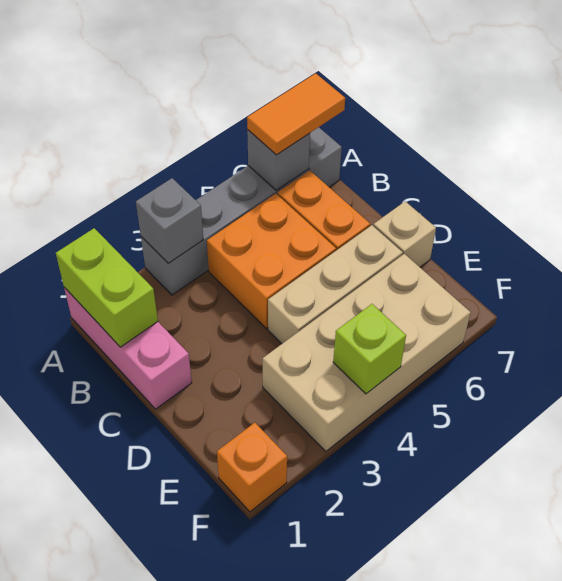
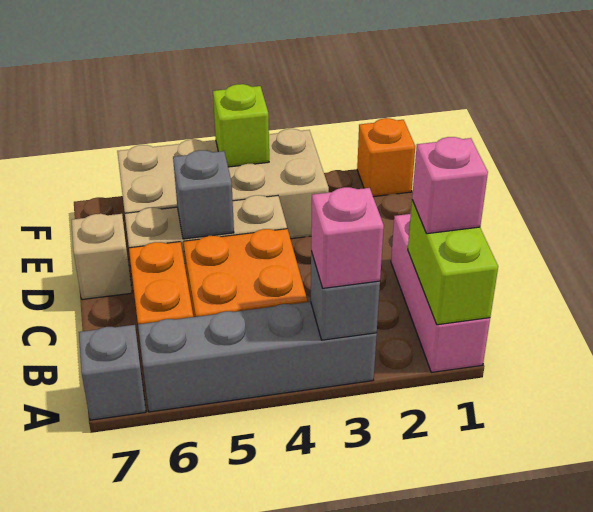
none -> pink brick A3 level 3
grey brick A6 level 2 -> grey brick D5 level 2
orange tile A6:A7 level 3 -> none
none -> pink brick B1 level 3

